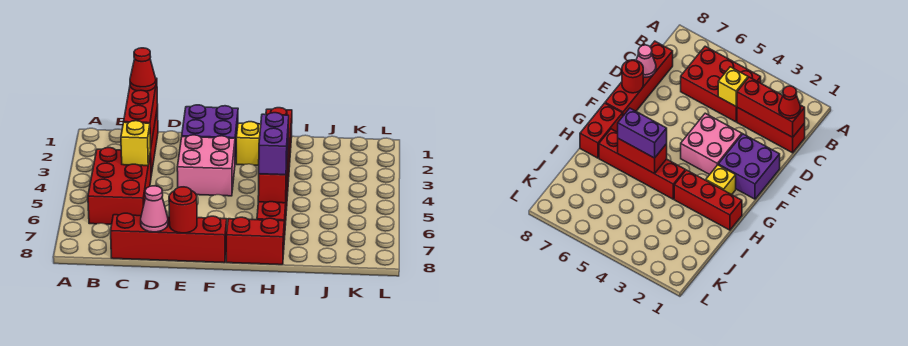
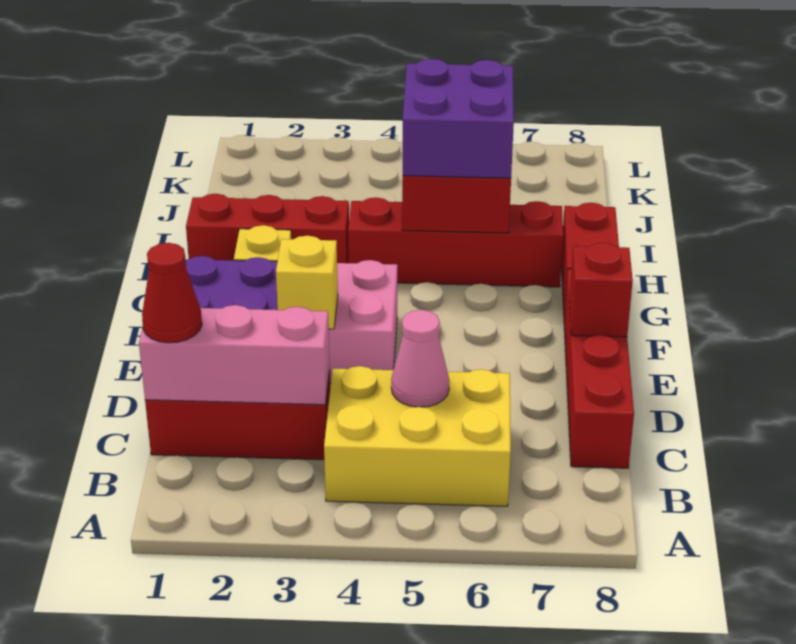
red brick B4:C6 level 1 -> yellow brick B4:C6 level 1
red brick C1:C3 level 2 -> pink brick C1:C3 level 2
yellow brick C4 level 2 -> yellow brick E3 level 2
pink cone D8 level 2 -> pink cone C5 level 2
red round brick E8 level 2 -> red brick E8 level 2
purple brick H5:H6 level 3 -> purple brick H5:I6 level 3

